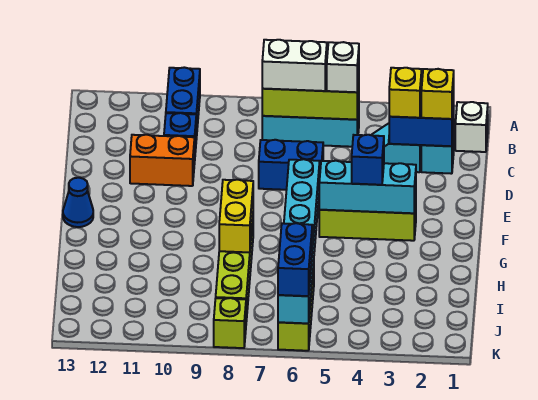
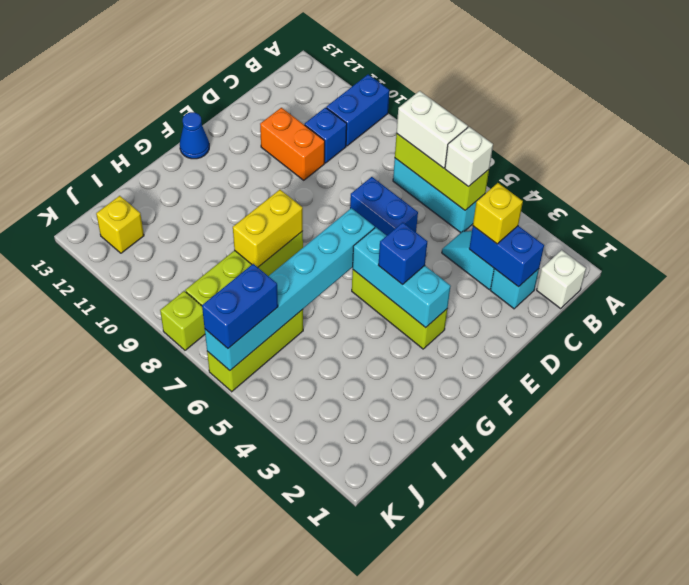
yellow brick C2 level 3 -> yellow brick J12 level 1

